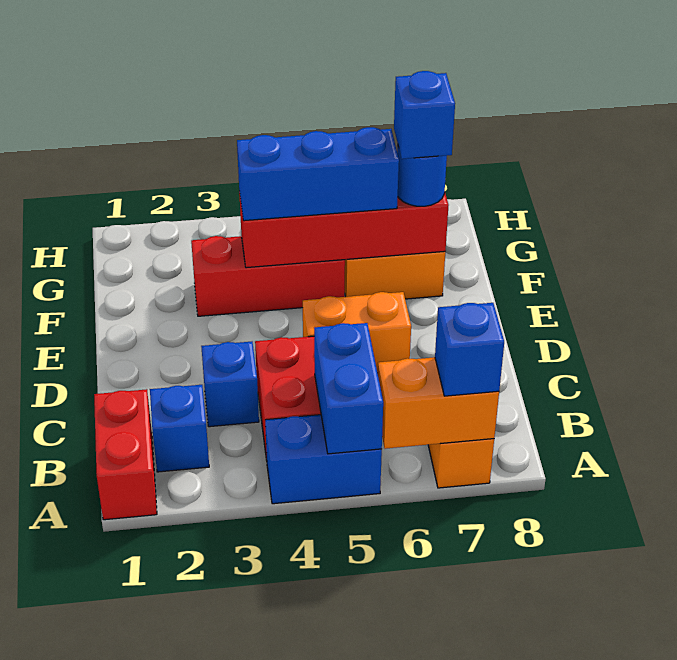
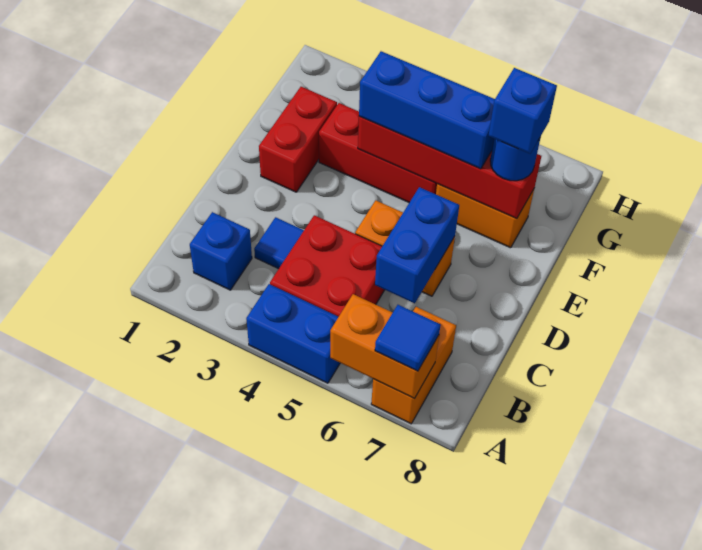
red brick A1:B1 level 1 -> red brick E2:F2 level 1
blue brick A5:B5 level 2 -> blue brick C6:D6 level 2
blue brick A7 level 3 -> blue tile A7 level 3
blue brick C3 level 1 -> blue tile C3 level 1

